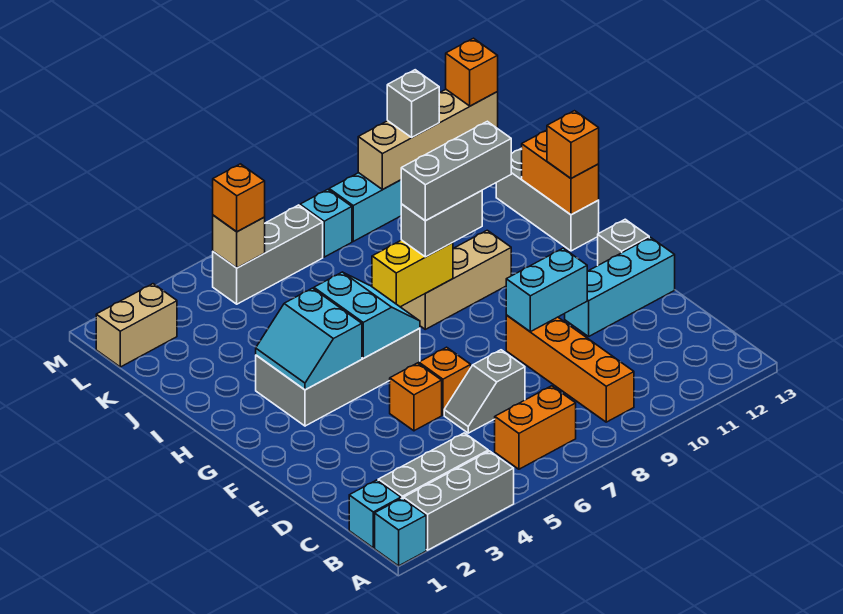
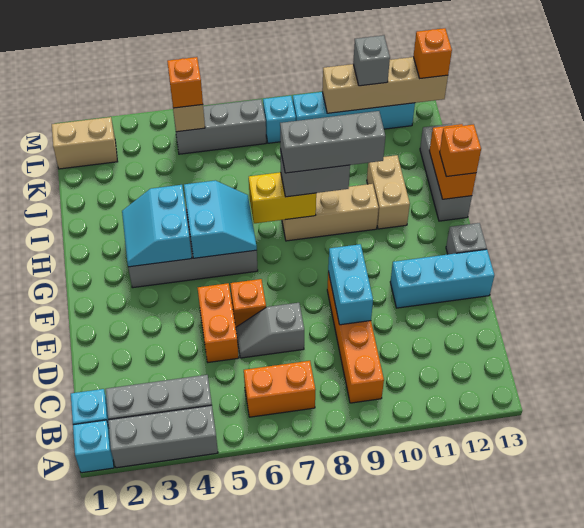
orange brick E5 level 1 -> orange brick D5:E5 level 1
cyan brick E9:E10 level 2 -> cyan brick D9:E9 level 2
none -> tan brick H11:I11 level 1

